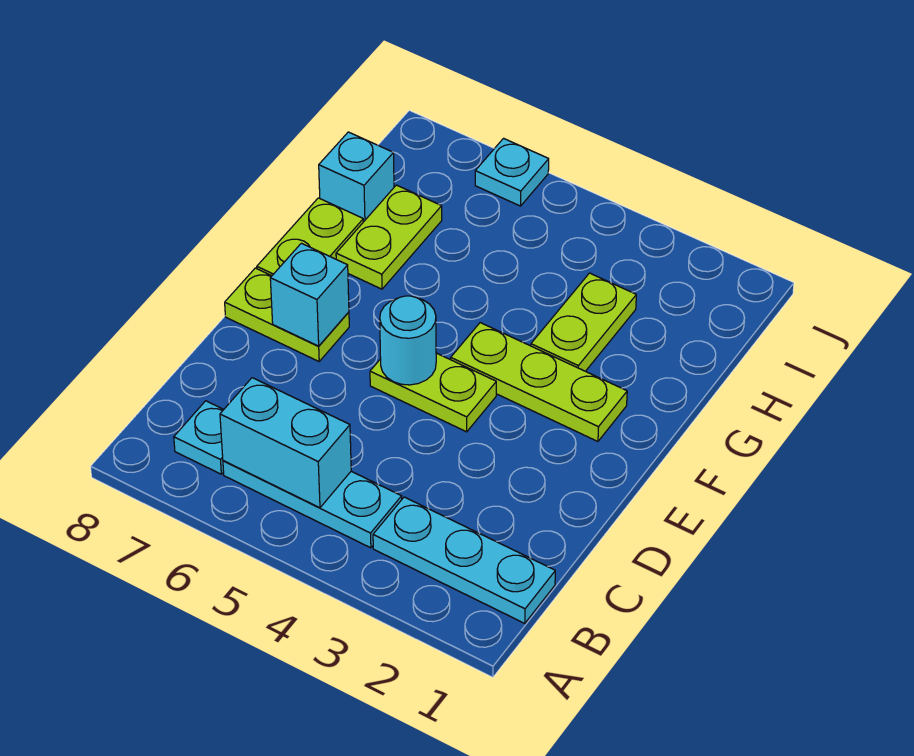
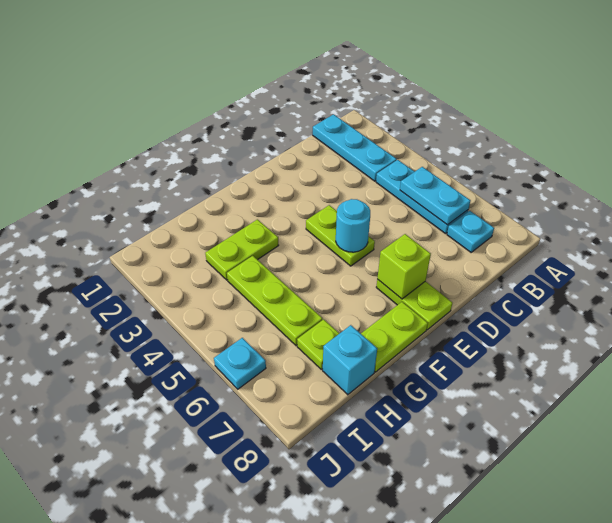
cyan brick B5:B6 level 2 -> cyan plate B5:B6 level 2
cyan brick E7 level 2 -> lime brick E7 level 2
lime plate F2:F4 level 1 -> lime plate H4:H6 level 1
lime plate G7:H7 level 1 -> lime plate H7 level 1

